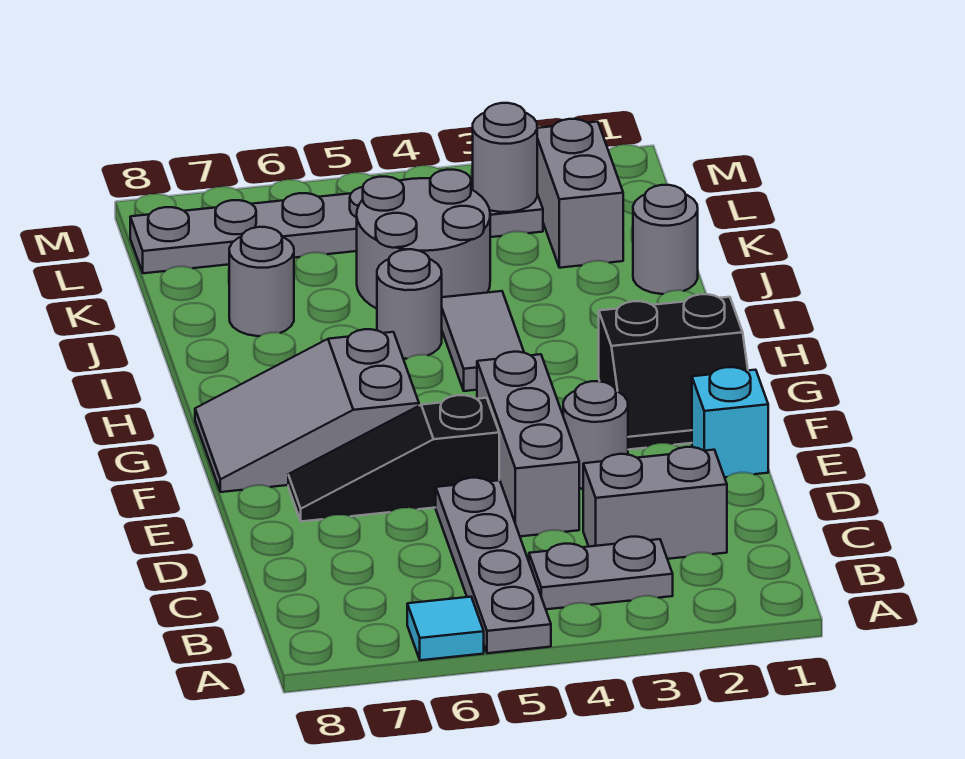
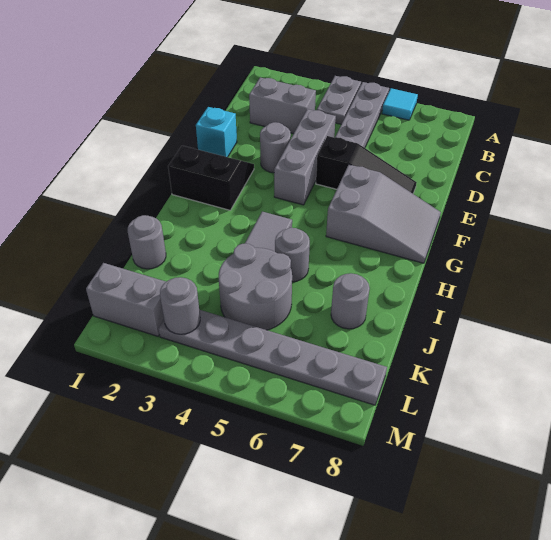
grey plate B3:B4 level 1 -> grey plate A4:B4 level 1
grey brick K2:L2 level 1 -> grey brick L1:L2 level 1

